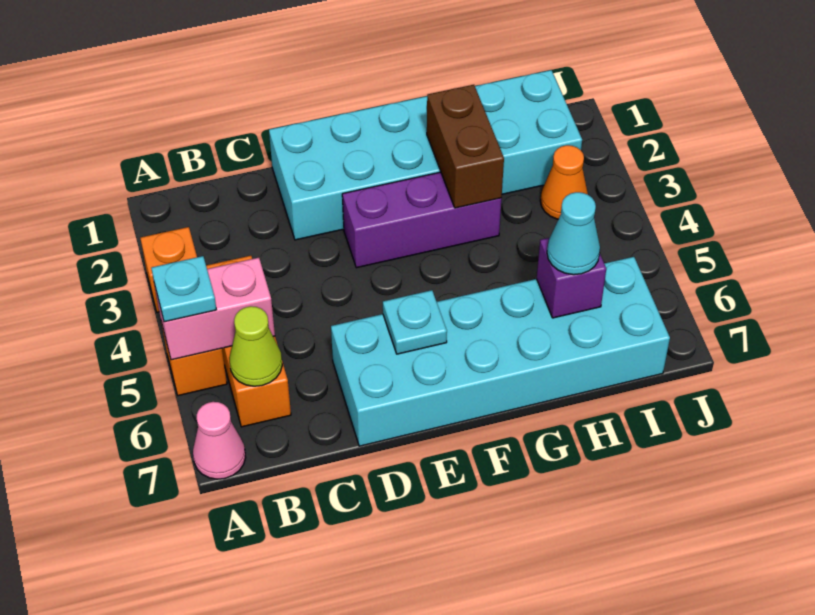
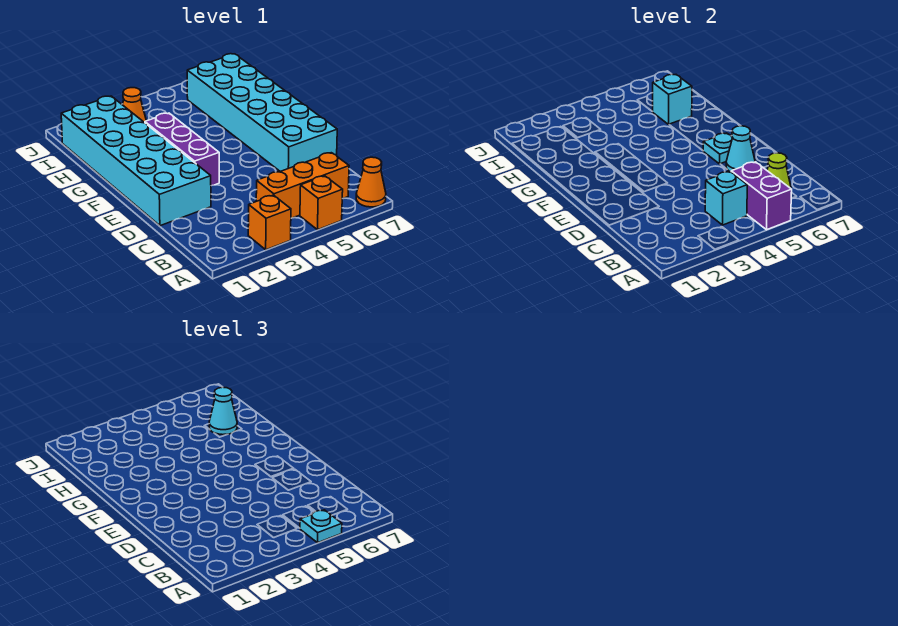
pink brick A5:B5 level 2 -> purple brick A5:B5 level 2
pink cone A7 level 1 -> orange cone A7 level 1
none -> cyan brick B4 level 2
none -> cyan cone D6 level 2
brown brick G2:G3 level 2 -> none
purple brick H6 level 2 -> cyan brick H6 level 2

